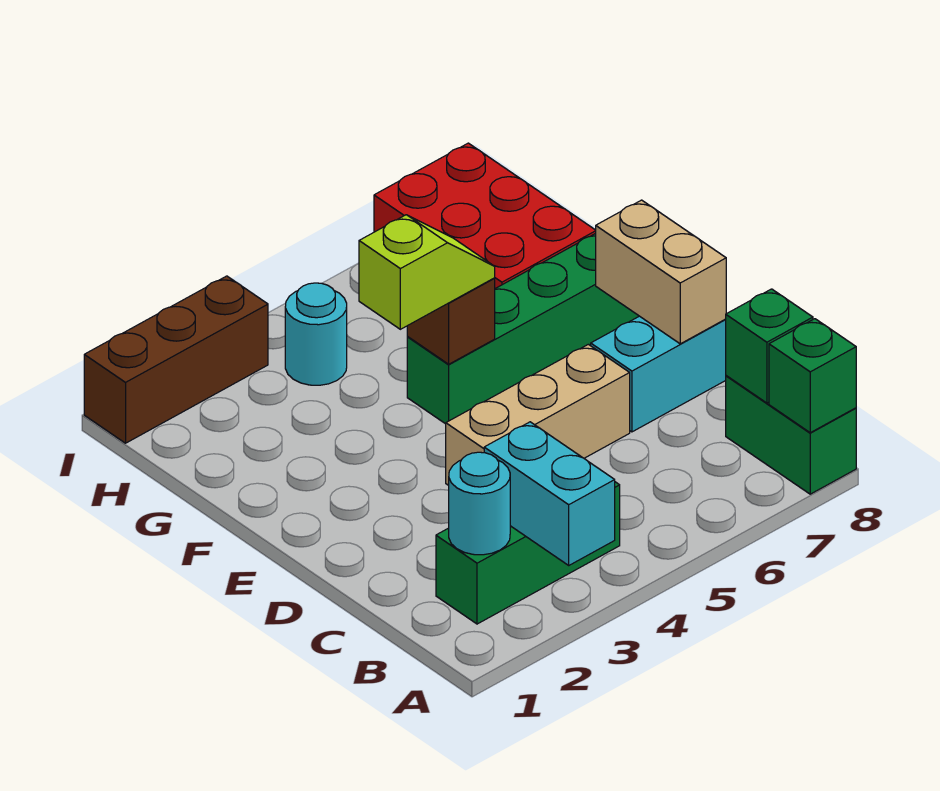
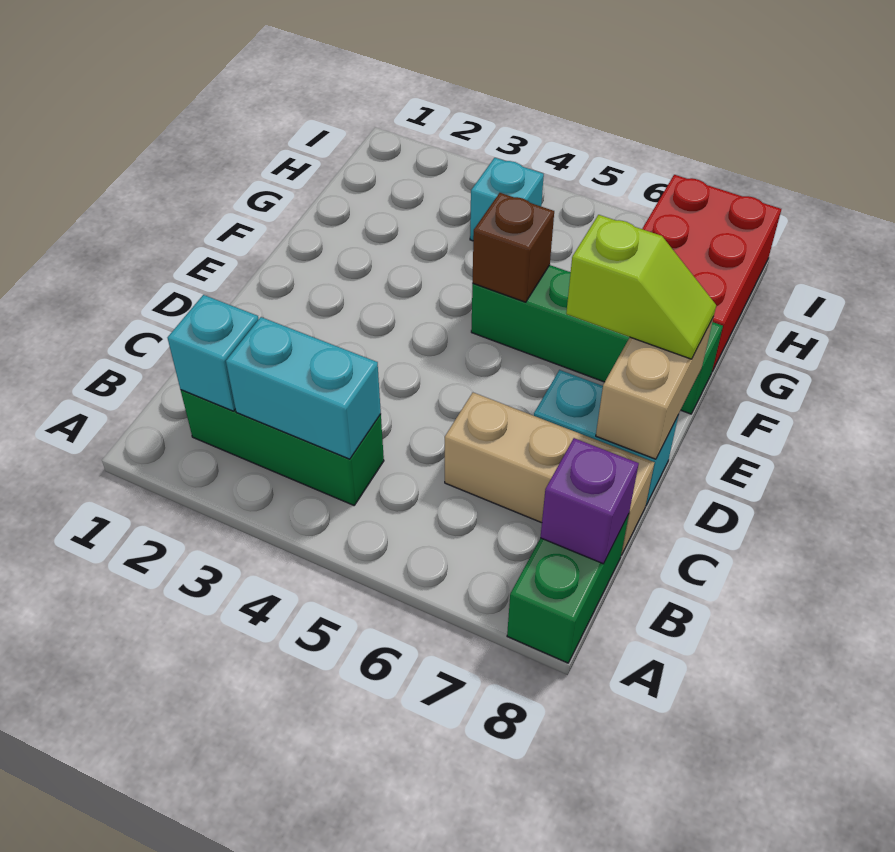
cyan brick A3:B3 level 2 -> cyan brick B3:B4 level 2
green brick A8 level 2 -> none
cyan round brick B2 level 2 -> cyan brick B2 level 2
green brick B8 level 2 -> purple brick B8 level 2
tan brick D4:D6 level 1 -> tan brick C6:C8 level 1
lime slope F4:F5 level 3 top 4 -> lime slope E7:E8 level 3 top 7
cyan round brick H4 level 1 -> cyan brick H4 level 1
brown brick I1:I3 level 1 -> none

